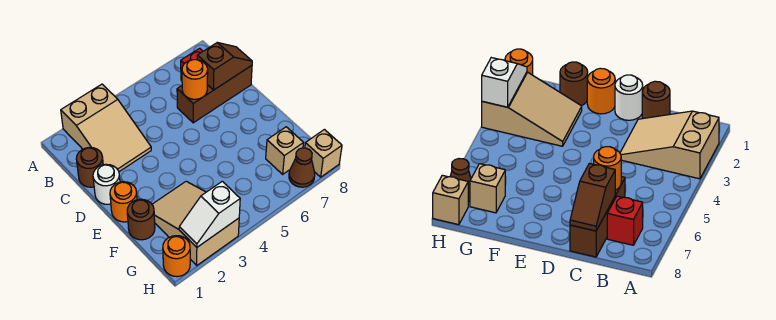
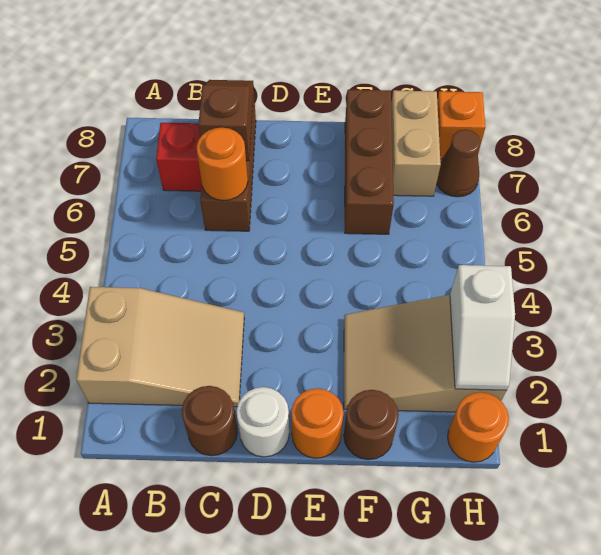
none -> brown brick F6:F8 level 1
tan brick G7 level 1 -> tan brick G7:G8 level 1
tan brick H8 level 1 -> orange brick H8 level 1

